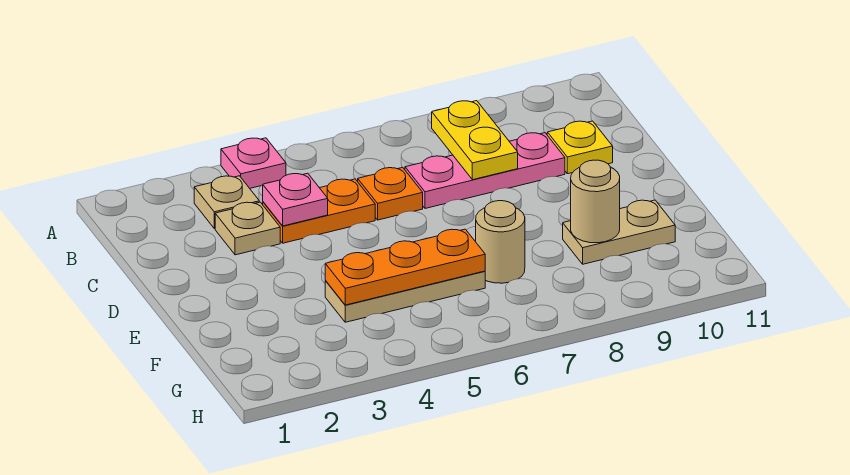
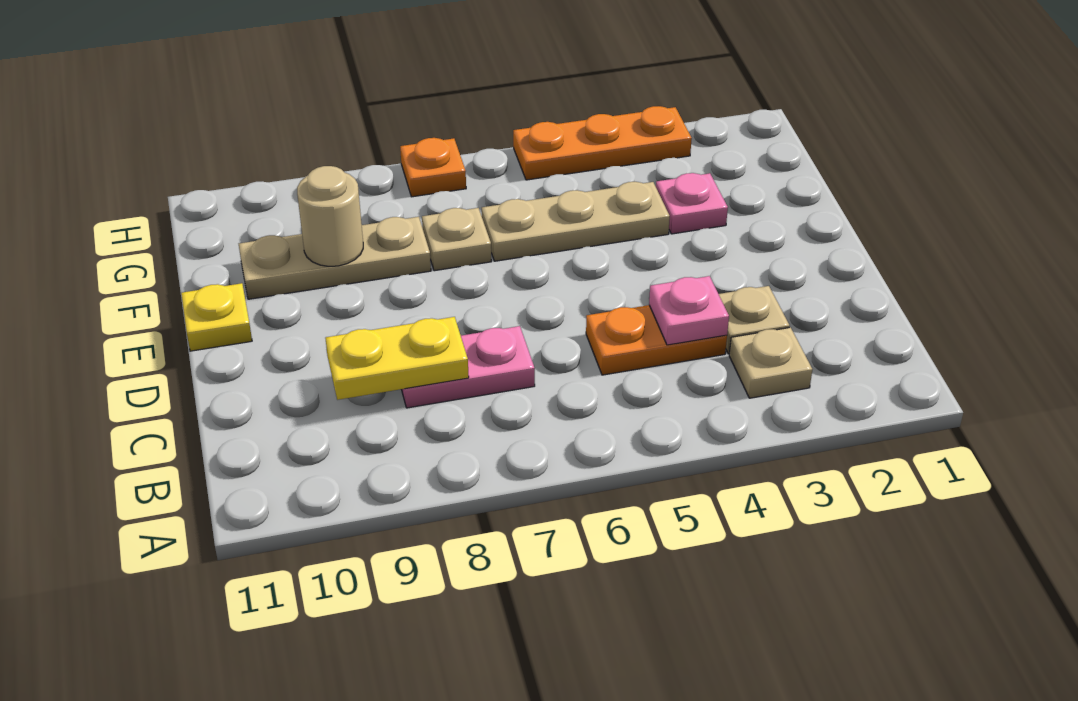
pink plate A4 level 1 -> pink plate F3 level 1
yellow plate B8:C8 level 2 -> yellow plate C8:C9 level 2
orange plate C6 level 1 -> orange plate H7 level 1
pink plate C7:C9 level 1 -> pink plate C7:C8 level 1
yellow plate C10 level 1 -> yellow plate E11 level 1
orange plate F4:F6 level 2 -> orange plate H3:H5 level 1
tan round brick F7 level 1 -> tan plate F7 level 1
tan plate F9:F10 level 1 -> tan plate F8:F10 level 1

